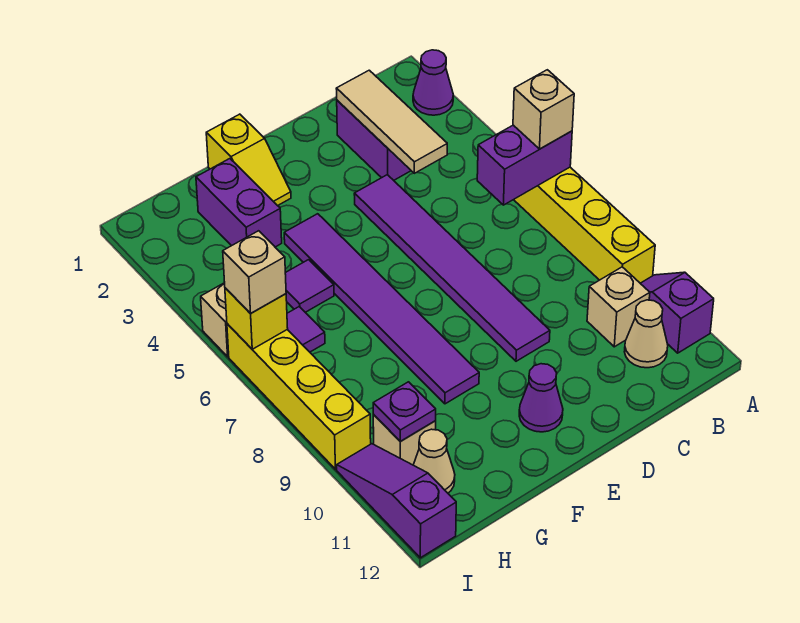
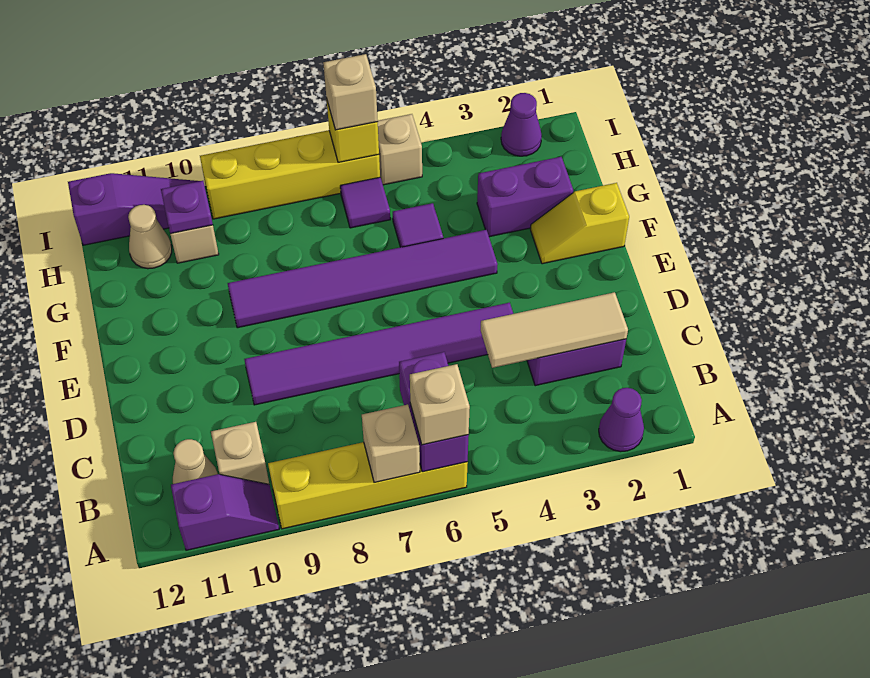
none -> tan brick A7 level 2
purple cone E11 level 1 -> purple cone I2 level 1

